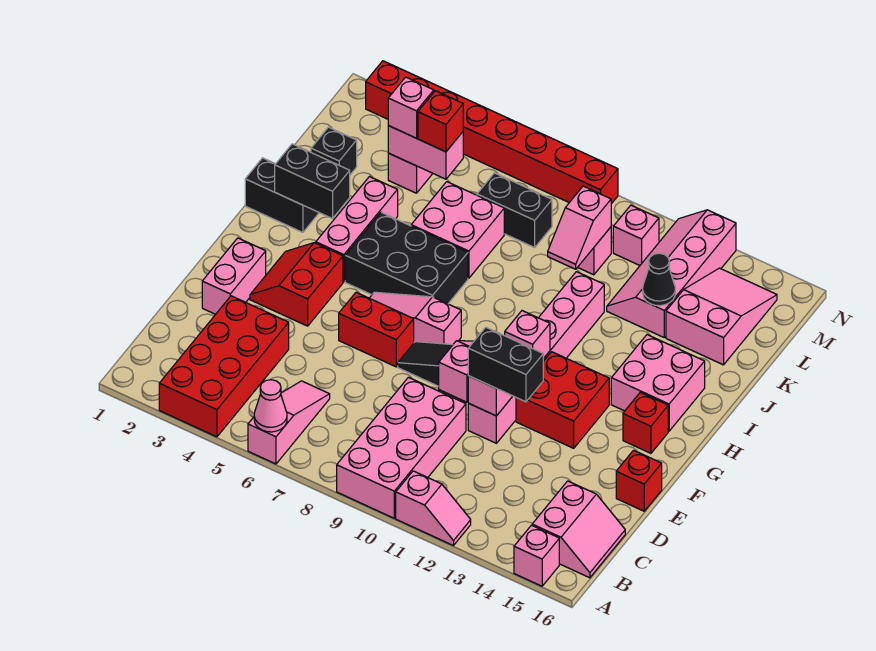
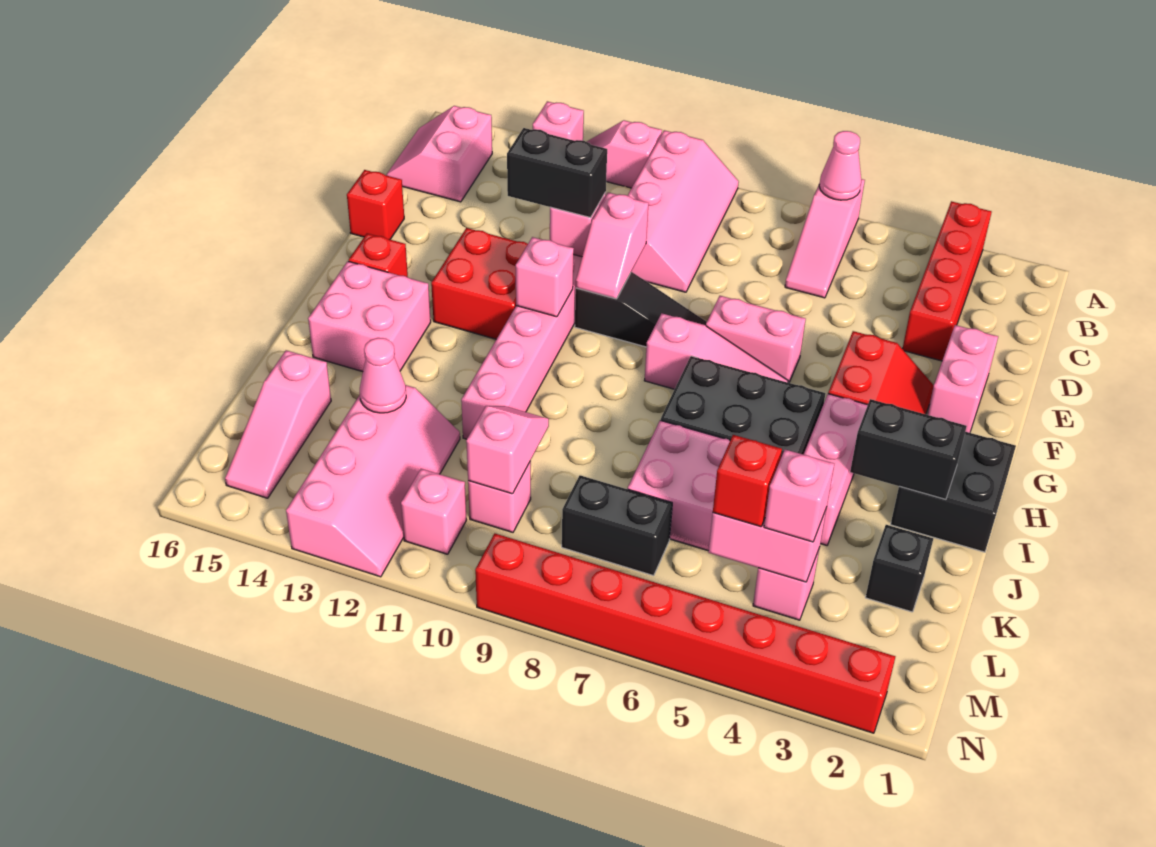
red brick A3:D4 level 1 -> red brick A3:D3 level 1
pink brick A9:D10 level 1 -> pink slope A9:D10 level 1 top 10
pink brick A15 level 1 -> pink brick A13 level 1
red brick F6:F7 level 1 -> pink brick F6:F7 level 1
black brick I1:I2 level 1 -> black brick H1:I2 level 1
black cone K13 level 2 -> pink cone K13 level 2
pink slope K14:M15 level 1 top K -> pink slope K15:M15 level 1 top K

